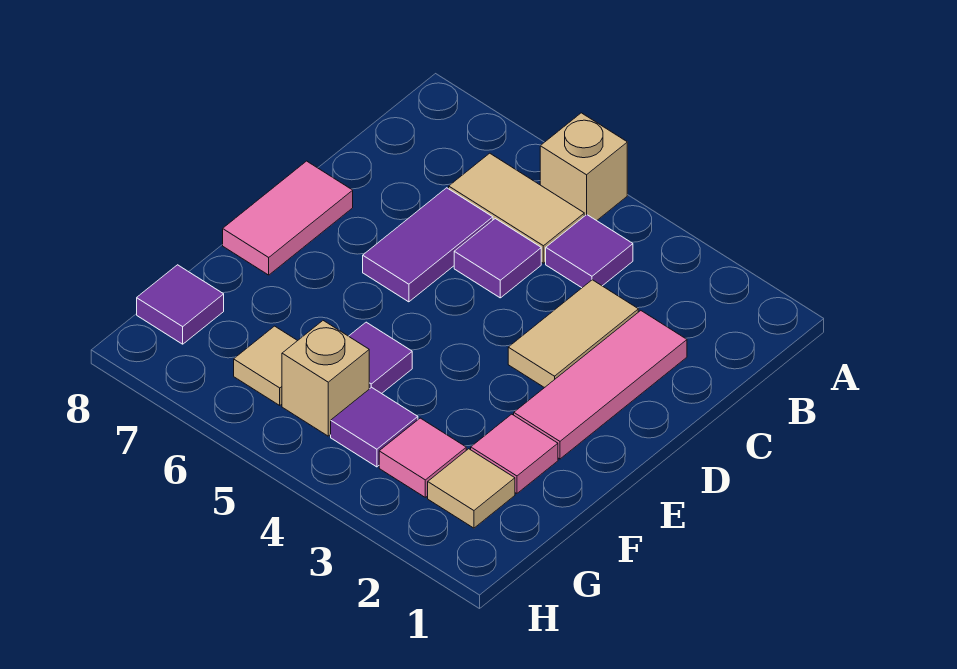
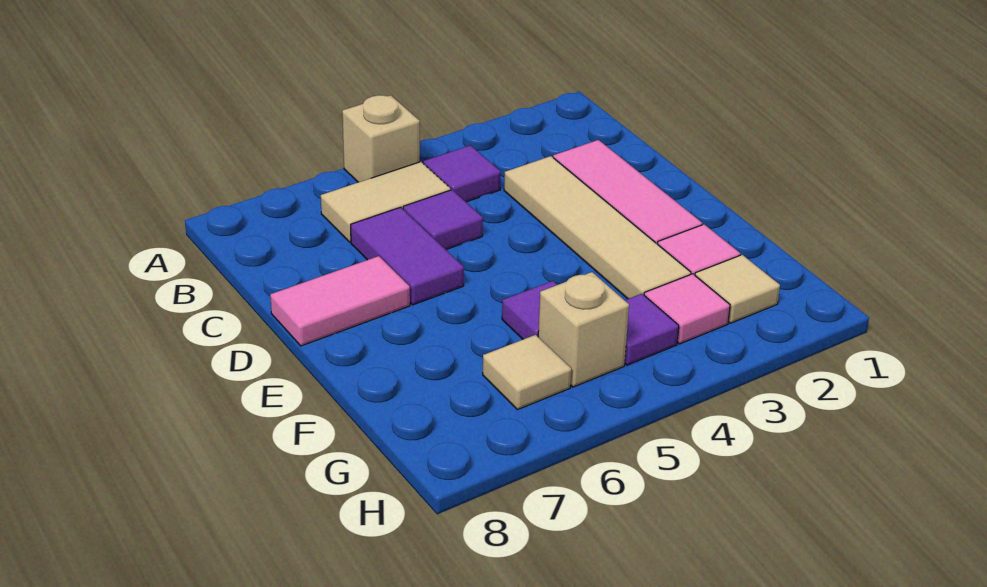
tan tile C3:D3 level 1 -> tan tile C3:F3 level 1
pink tile D8:E8 level 1 -> pink tile D7:D8 level 1
purple tile G8 level 1 -> none

